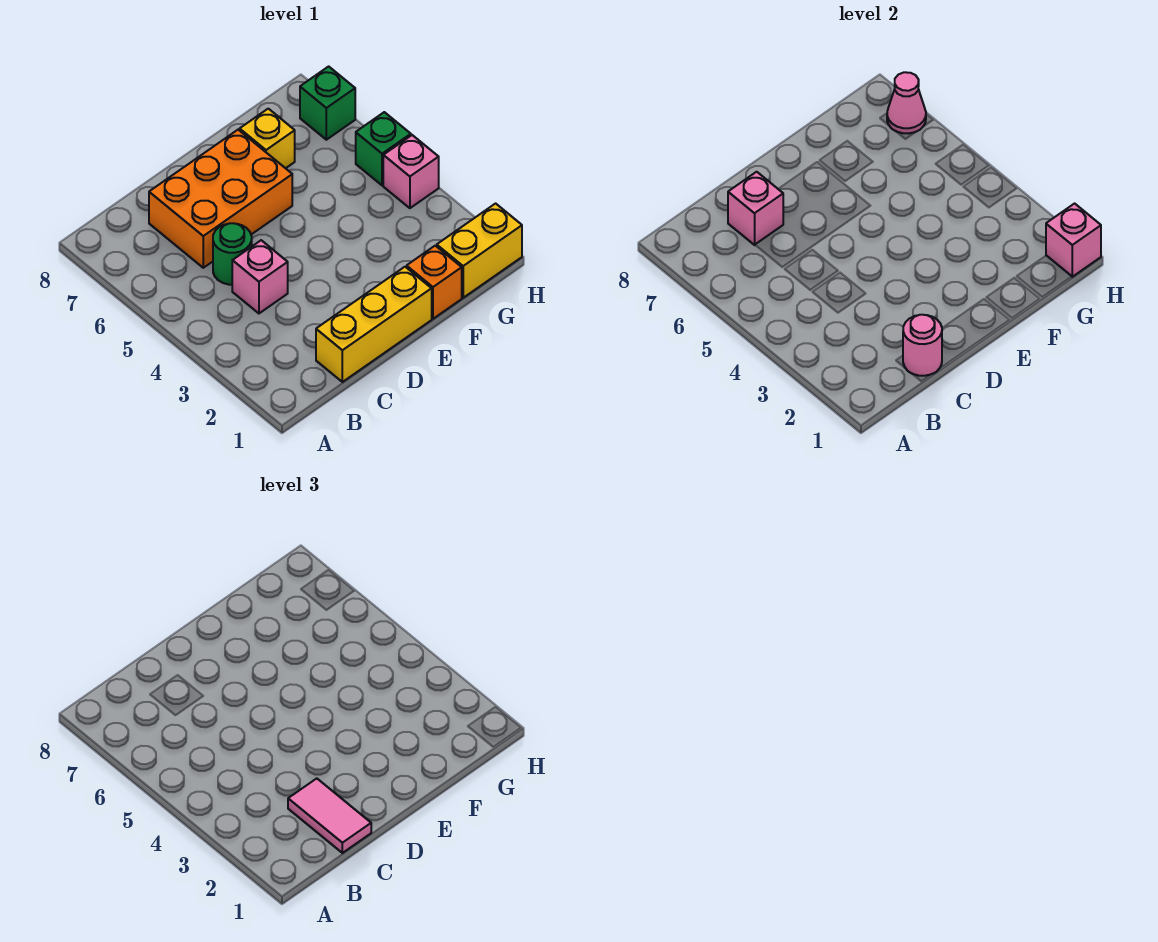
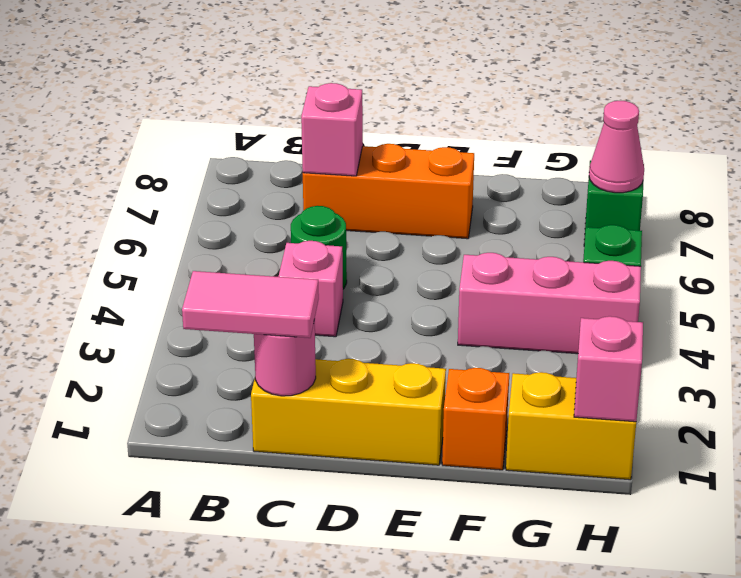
pink tile C1:C2 level 3 -> pink tile B1:C1 level 3
orange brick C6:E7 level 1 -> orange brick C7:E7 level 1
yellow brick F7 level 1 -> none
pink brick H4 level 1 -> pink brick F4:H4 level 1

